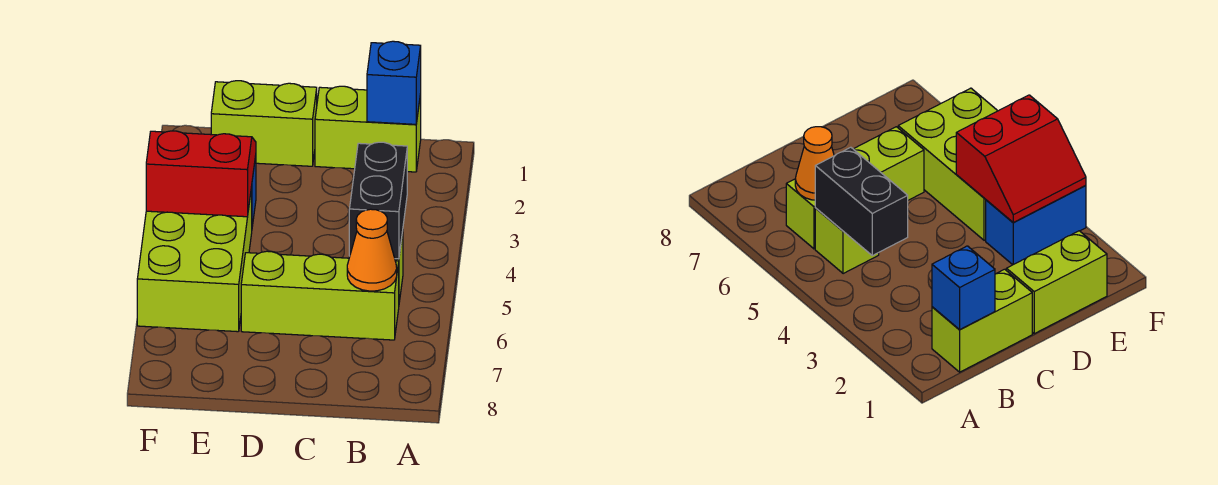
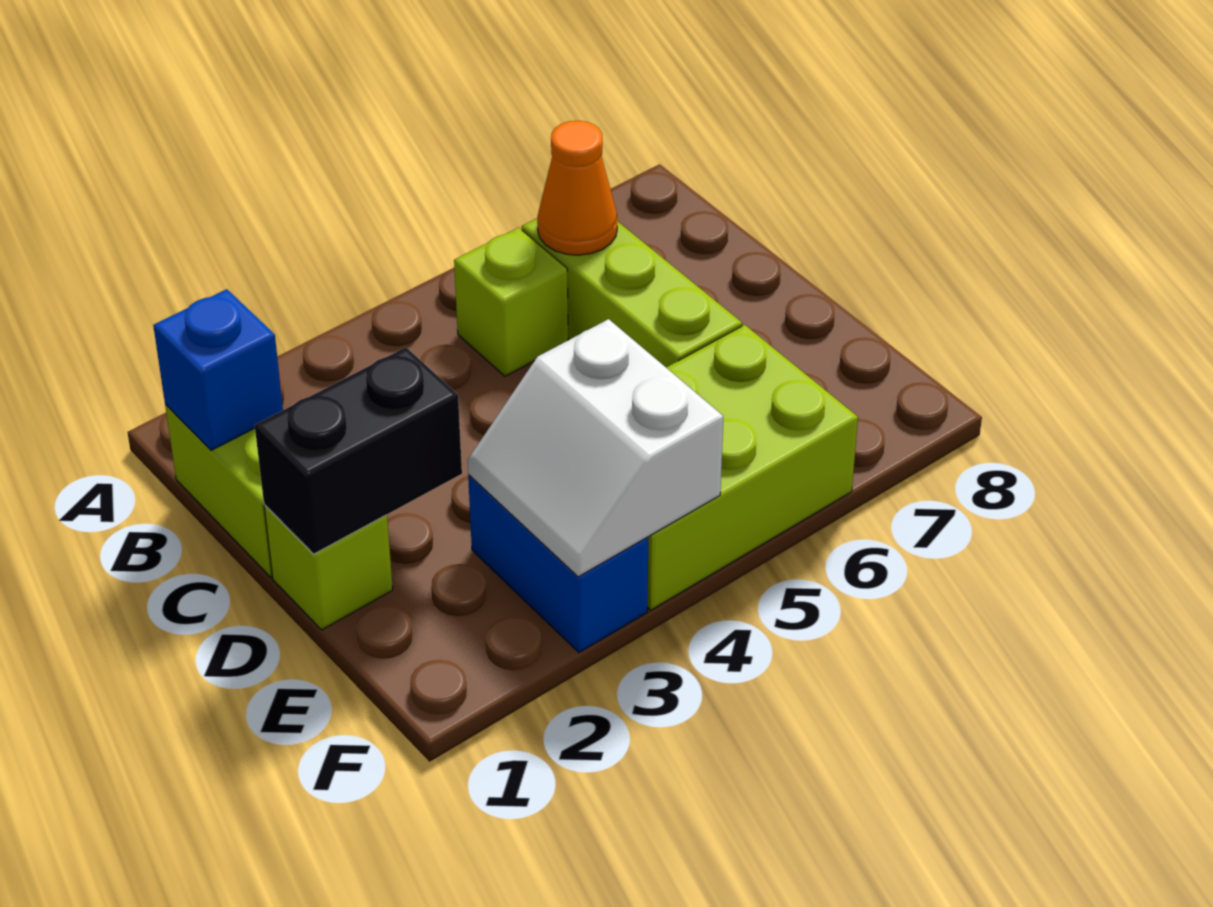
black brick B4:B5 level 2 -> black brick D1:D2 level 2
lime brick D1:E1 level 1 -> lime brick D1 level 1
red slope E3:F4 level 2 top 4 -> white slope E3:F4 level 2 top 4

